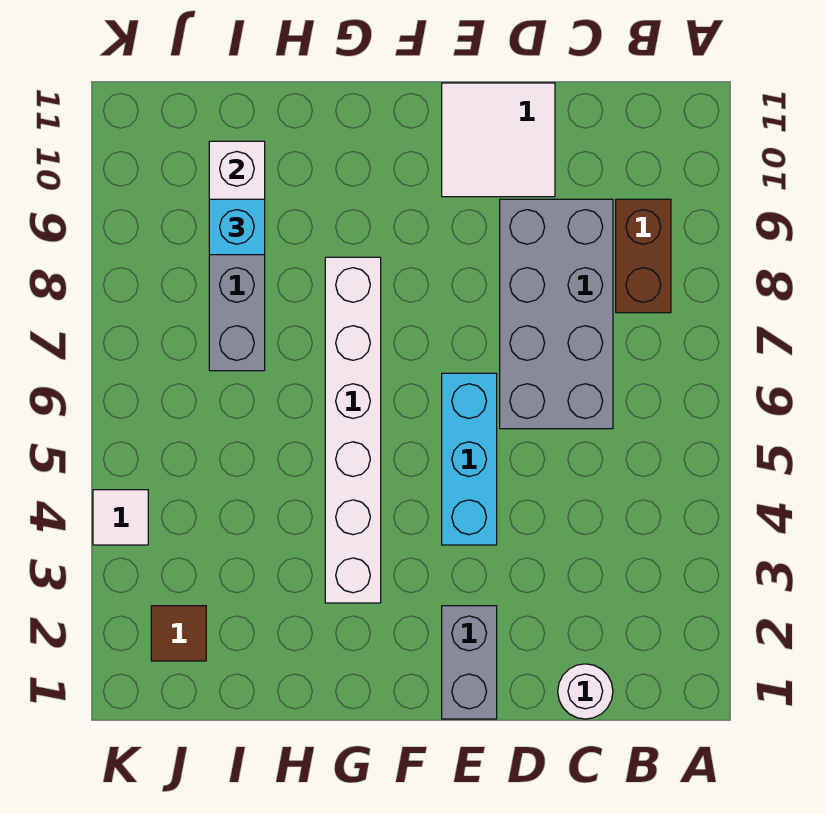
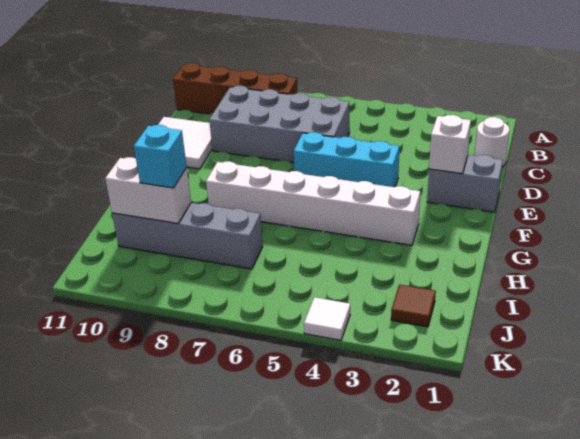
brown brick B8:B9 level 1 -> brown brick B8:B11 level 1
none -> white brick E2 level 2

